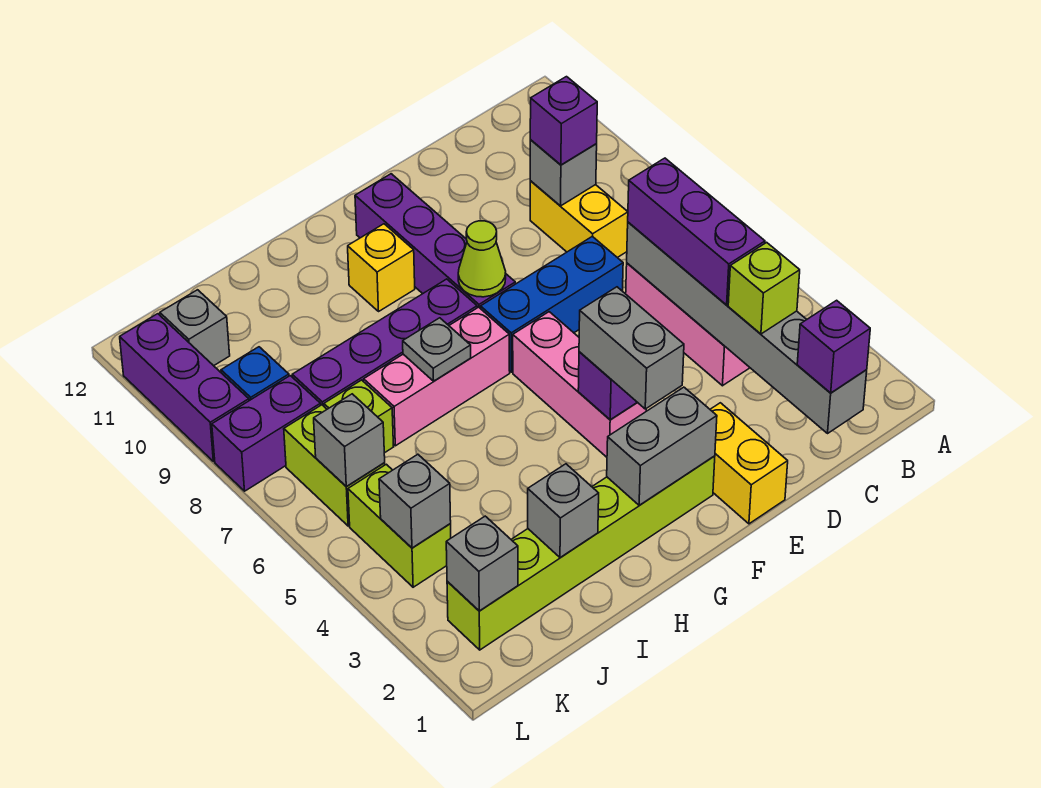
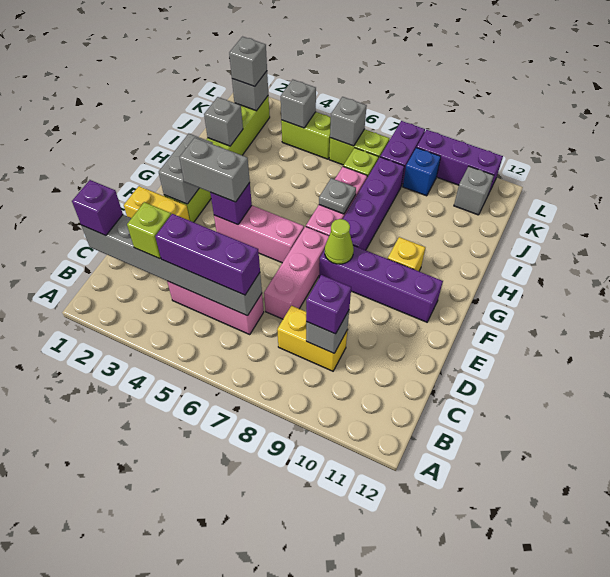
blue brick D7:F7 level 1 -> pink brick D7:F7 level 1
none -> grey brick K2 level 3

